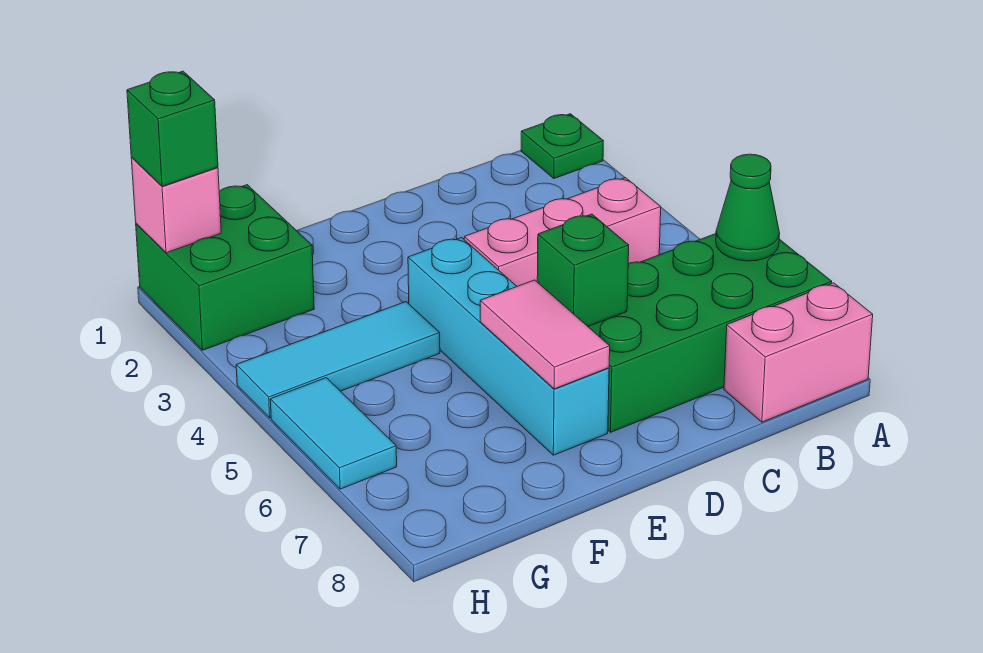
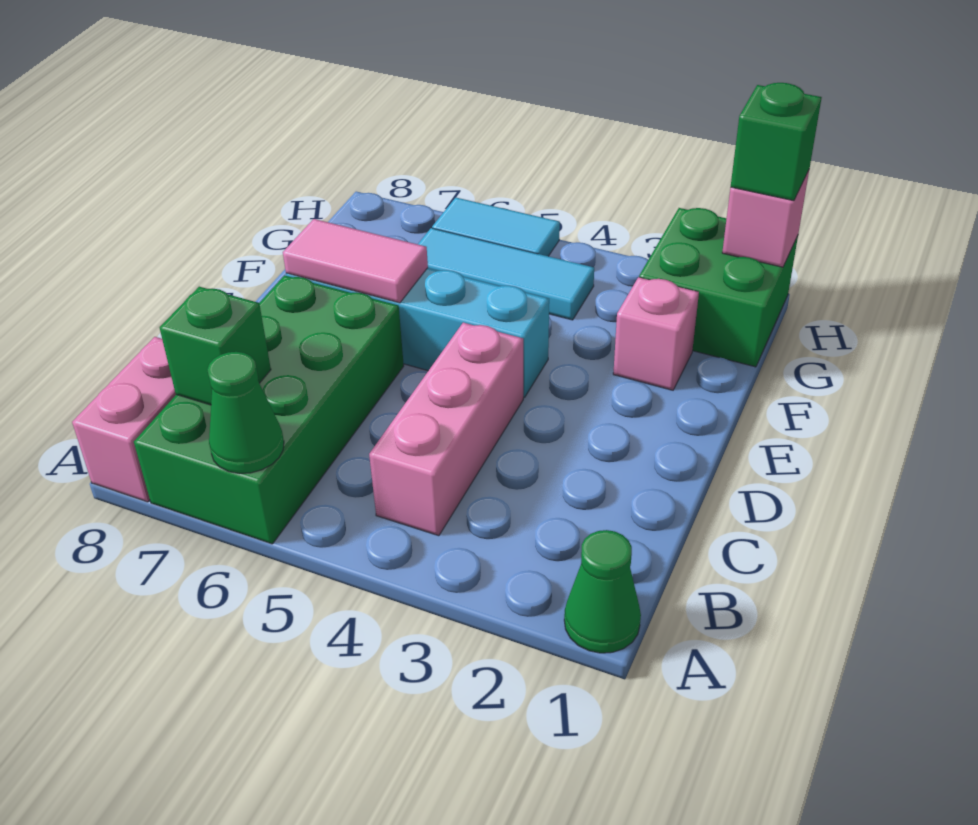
green plate A1 level 1 -> green cone A1 level 1
green brick D6 level 2 -> green brick B7 level 2
none -> pink brick F2 level 1
cyan tile F4:H4 level 1 -> cyan tile G4:G6 level 1

